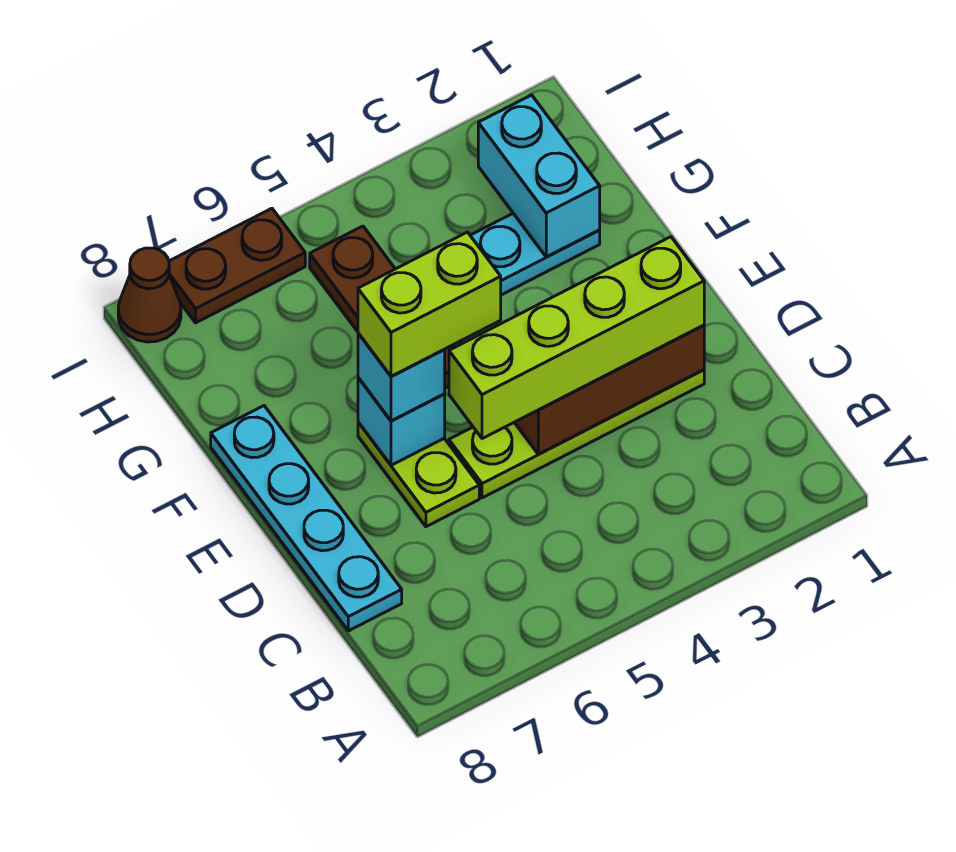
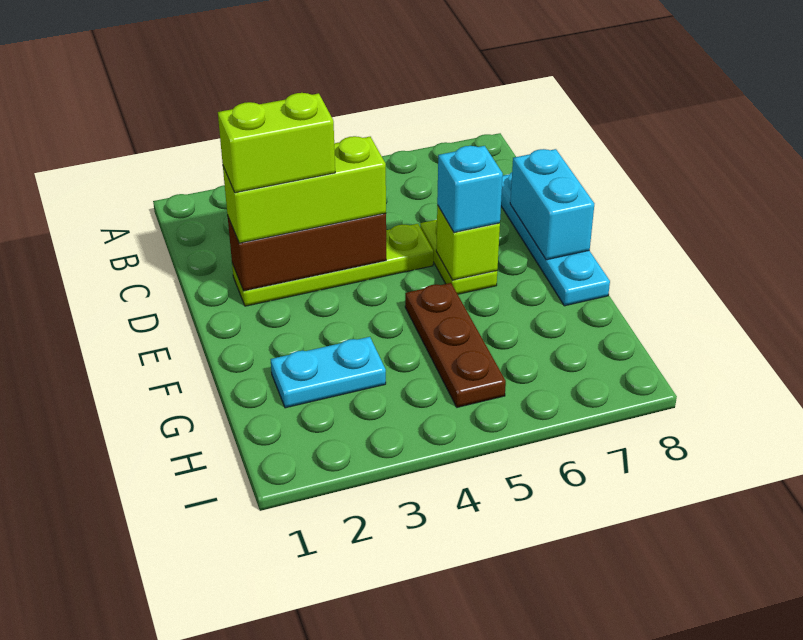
lime brick D2:D5 level 3 -> lime brick D2:D4 level 3
lime brick E5:E6 level 4 -> lime brick D2:D3 level 4
cyan brick E6 level 2 -> lime brick E6 level 2
cyan brick G2:H2 level 2 -> cyan brick D8:E8 level 2
brown plate I6:I7 level 1 -> none
brown cone I8 level 1 -> none

